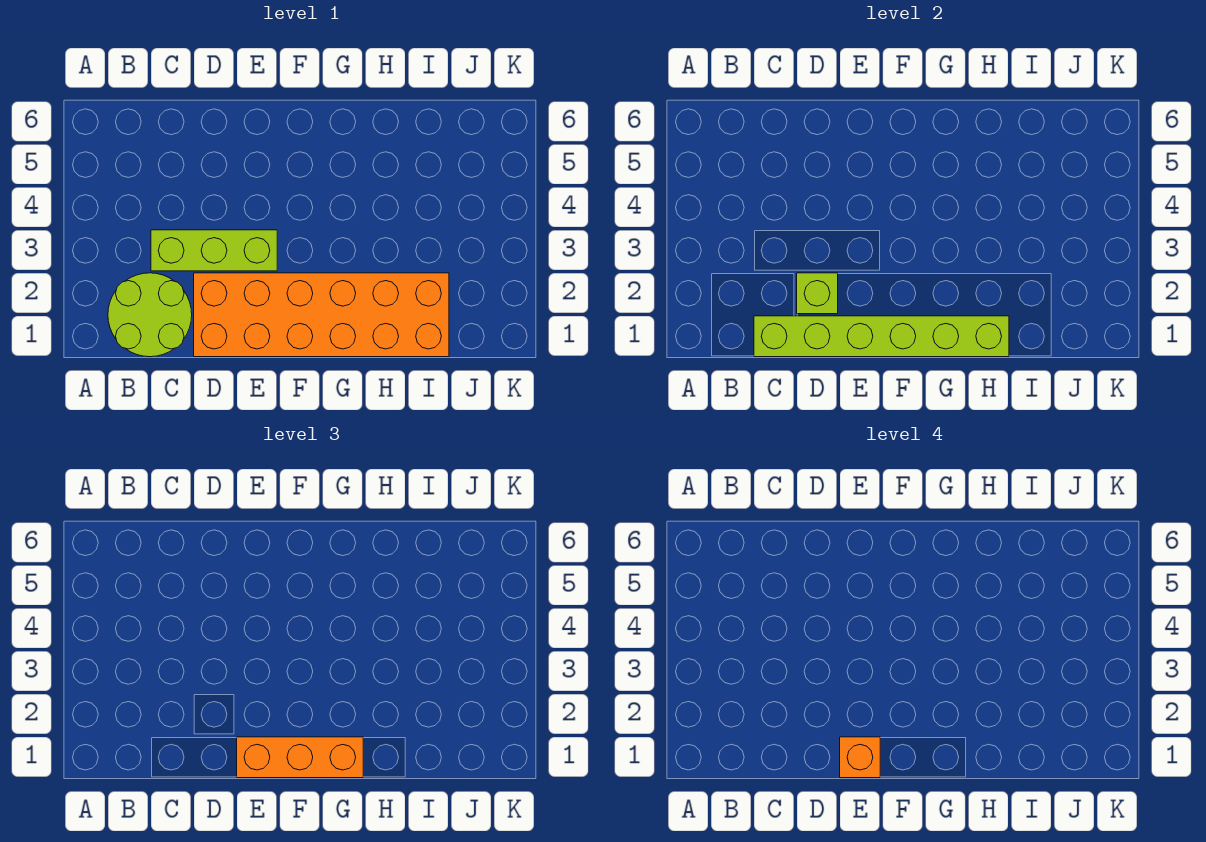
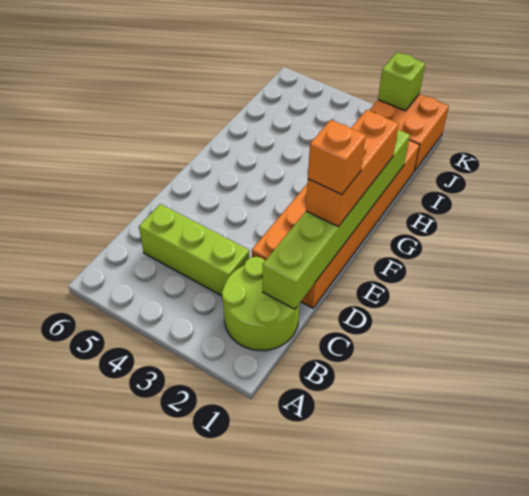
lime brick C3:E3 level 1 -> lime brick C3:C5 level 1
lime brick D2 level 2 -> lime brick K2 level 2
none -> orange brick J1:K2 level 1

